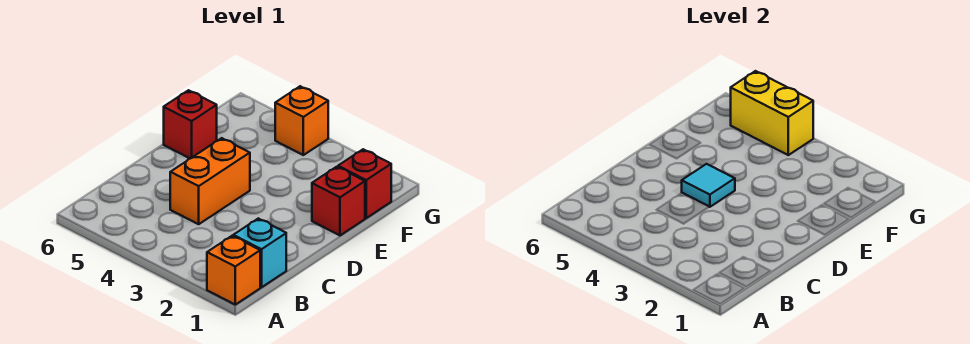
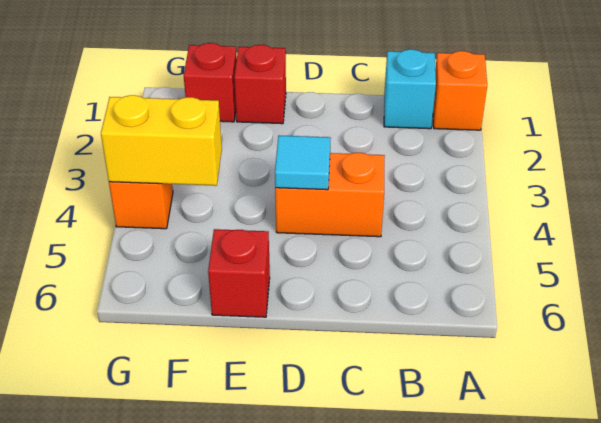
yellow brick G4:G5 level 2 -> yellow brick F4:G4 level 2

